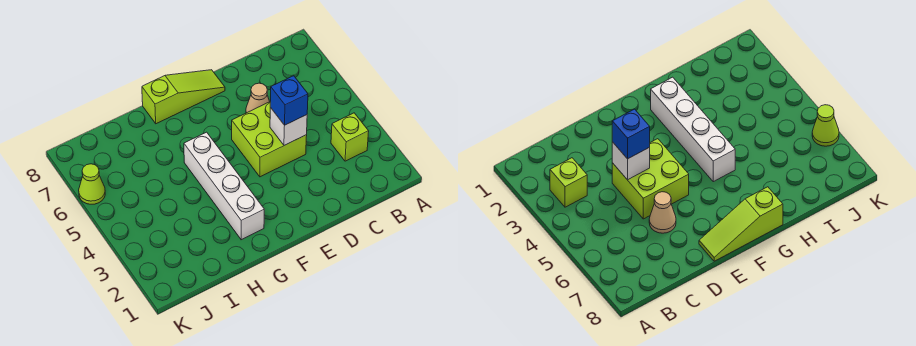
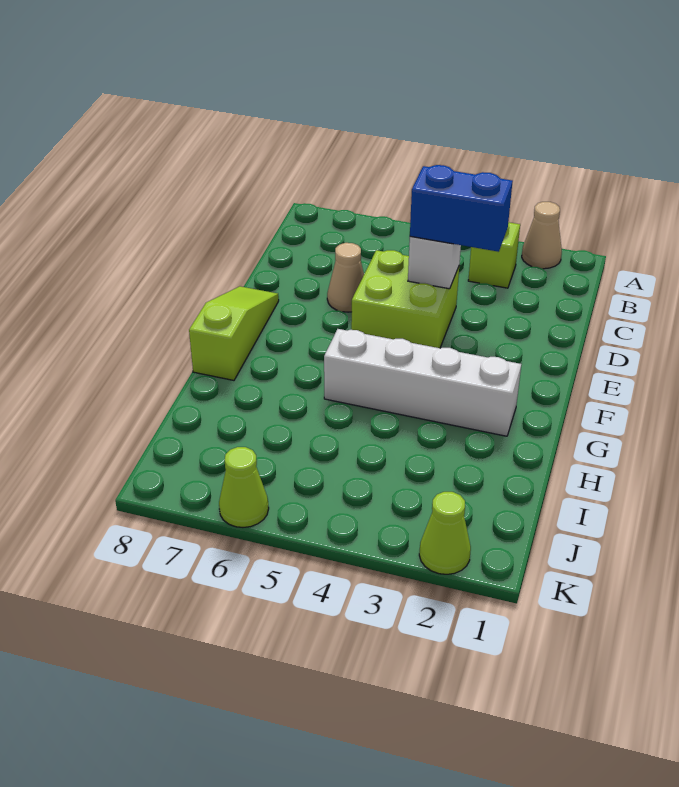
none -> tan cone A2 level 1
blue brick D4 level 3 -> blue brick D3:D4 level 3
none -> lime cone K2 level 1

